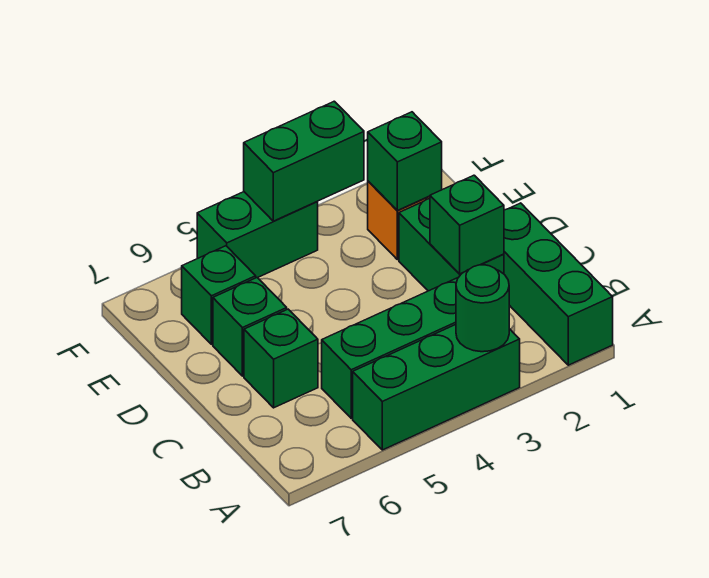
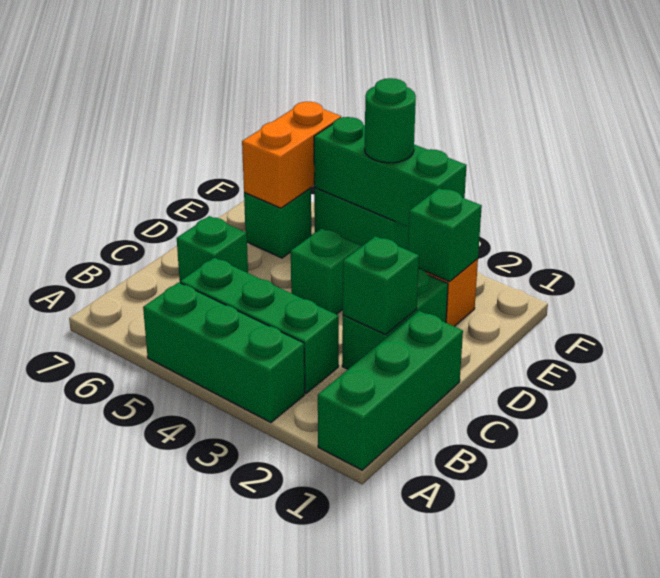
green round brick A3 level 2 -> green round brick F4 level 3
green brick D6 level 1 -> green brick D4 level 1
none -> orange brick E6:F6 level 2
green brick F3:F4 level 2 -> green brick F3:F5 level 2

